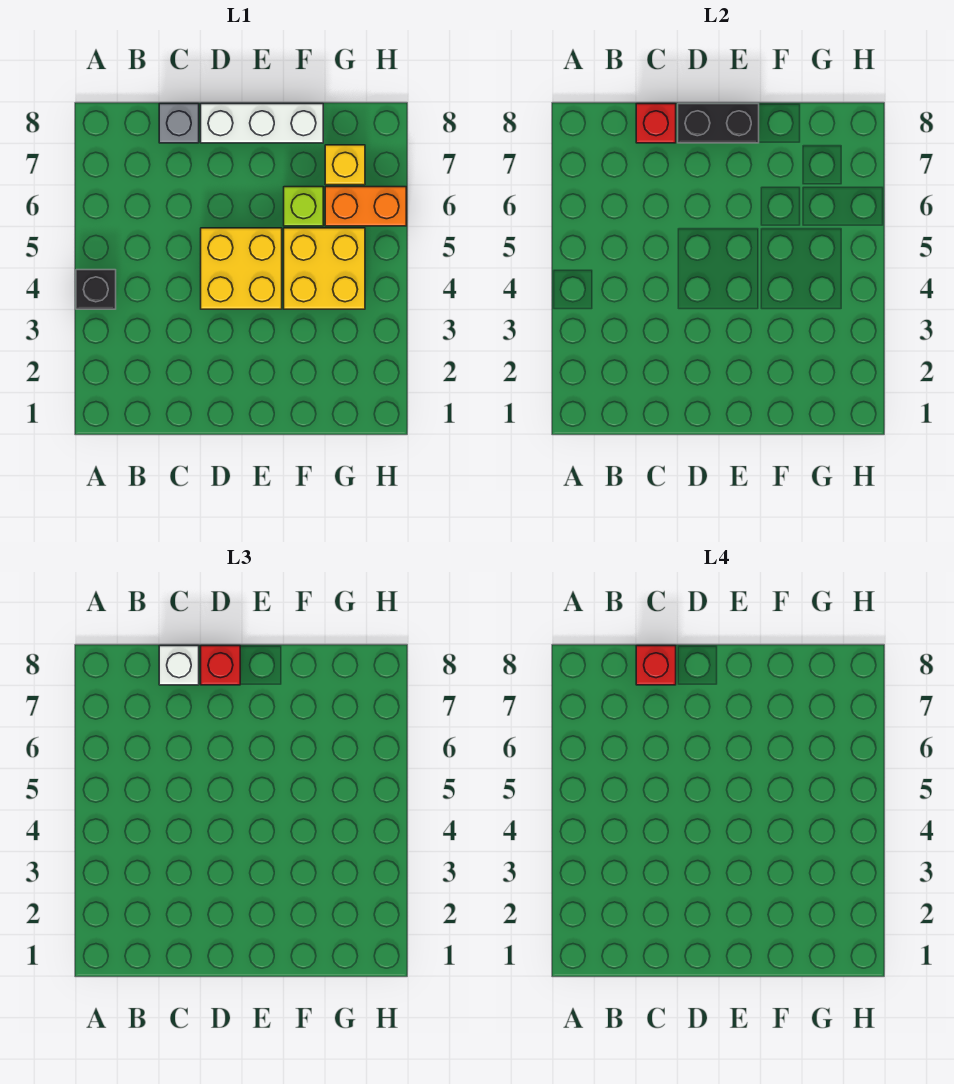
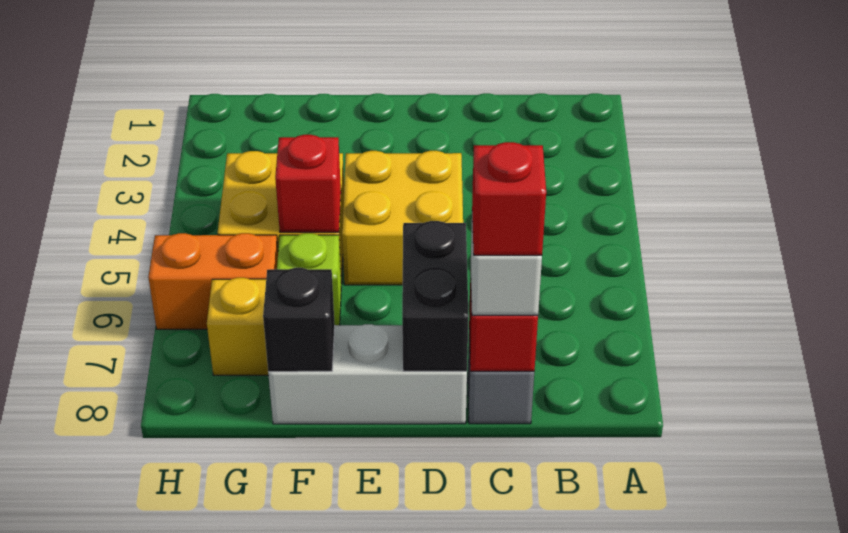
black brick A4 level 1 -> black brick F8 level 2
black brick D8:E8 level 2 -> black brick D7:D8 level 2
red brick D8 level 3 -> red brick F5 level 2

